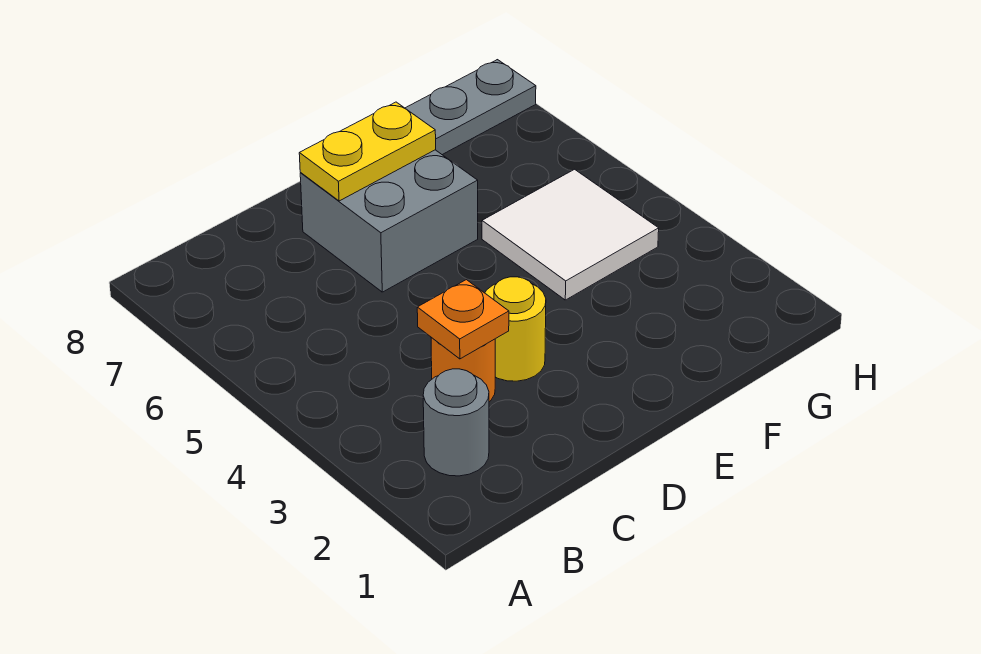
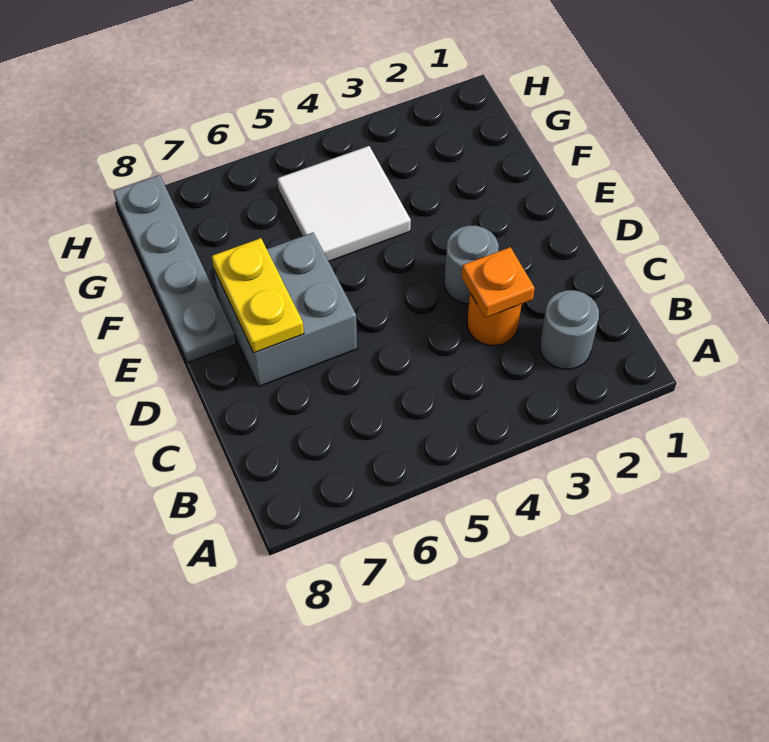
yellow round brick D3 level 1 -> grey round brick D3 level 1

